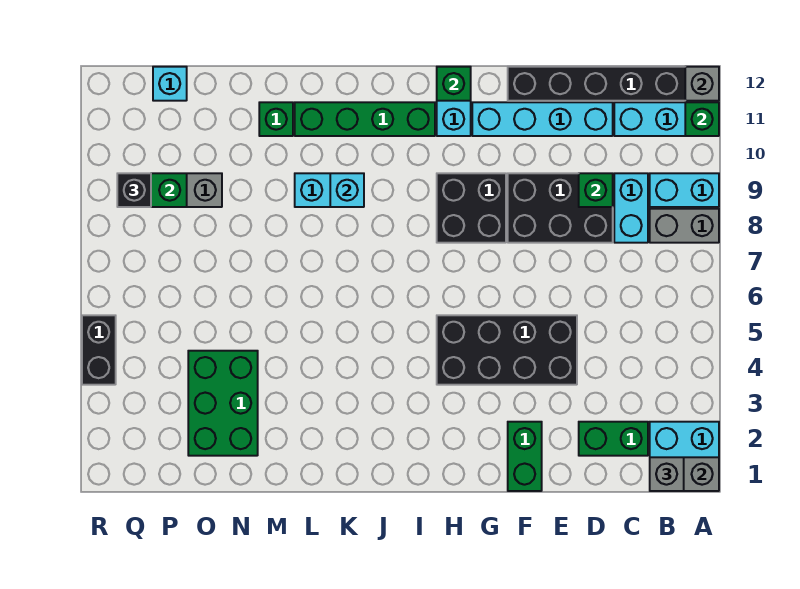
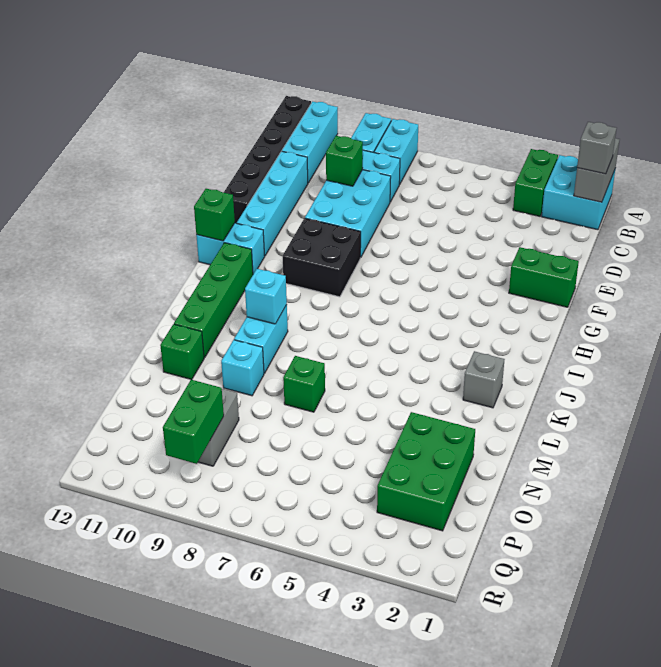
grey brick A8:B8 level 1 -> cyan brick A8:B8 level 1
green brick A11 level 2 -> green brick M7 level 1
grey brick A12 level 2 -> grey brick K2 level 1
green brick C2:D2 level 1 -> green brick A3:B3 level 1
black brick D8:F9 level 1 -> cyan brick D8:F9 level 1
black brick E4:H5 level 1 -> none
green brick N2:O4 level 1 -> green brick N2:P3 level 1
cyan brick P12 level 1 -> cyan brick M9 level 1
black brick Q9 level 3 -> none
black brick R4:R5 level 1 -> none

